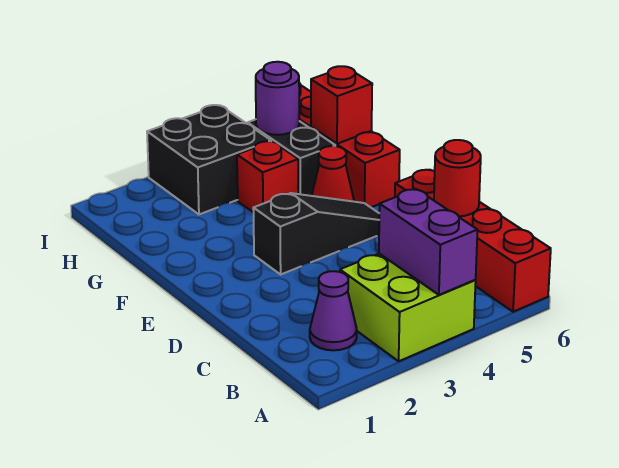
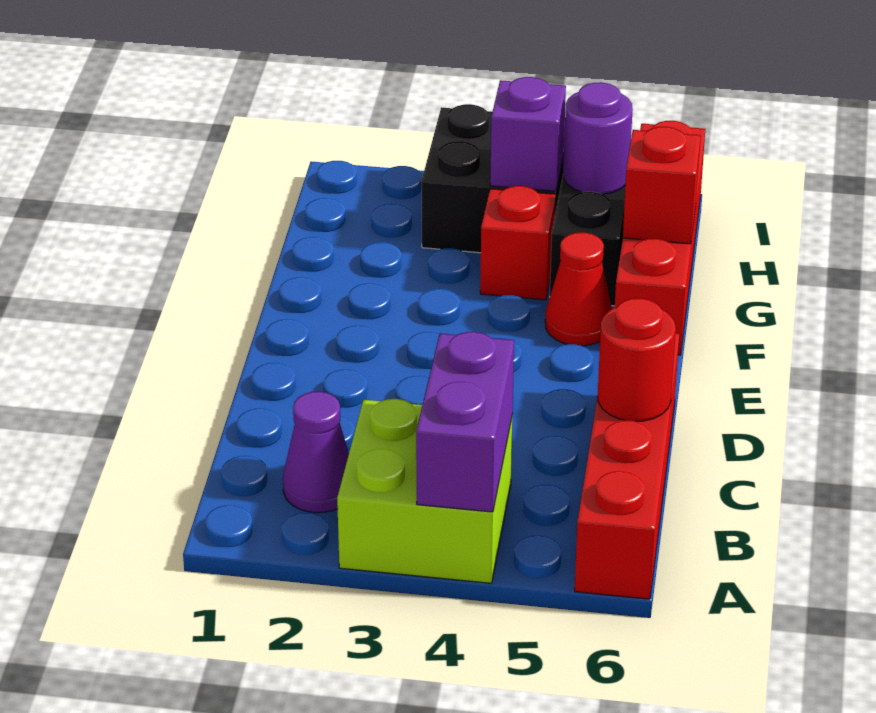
black slope E3:E5 level 1 top 3 -> none
none -> purple brick H4 level 2

